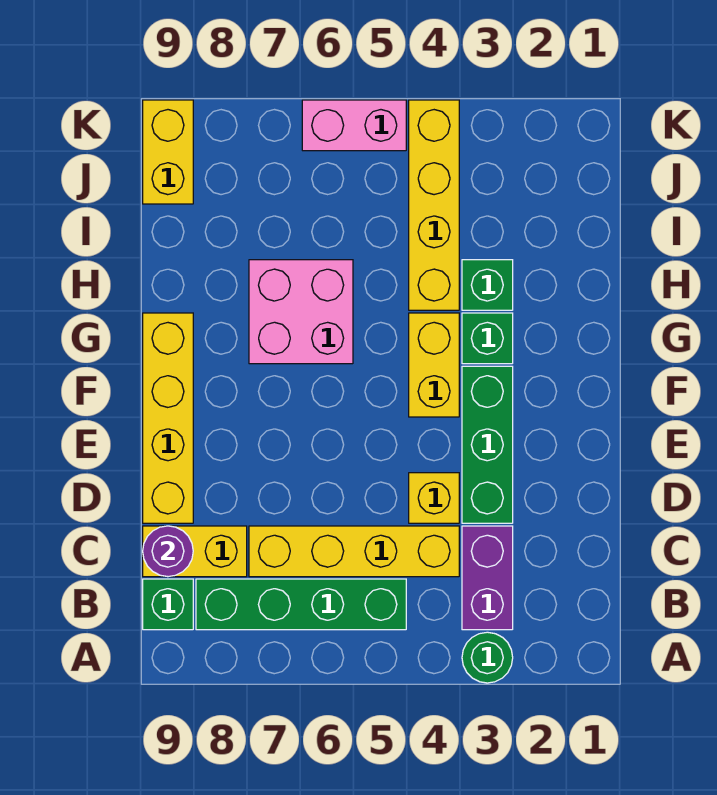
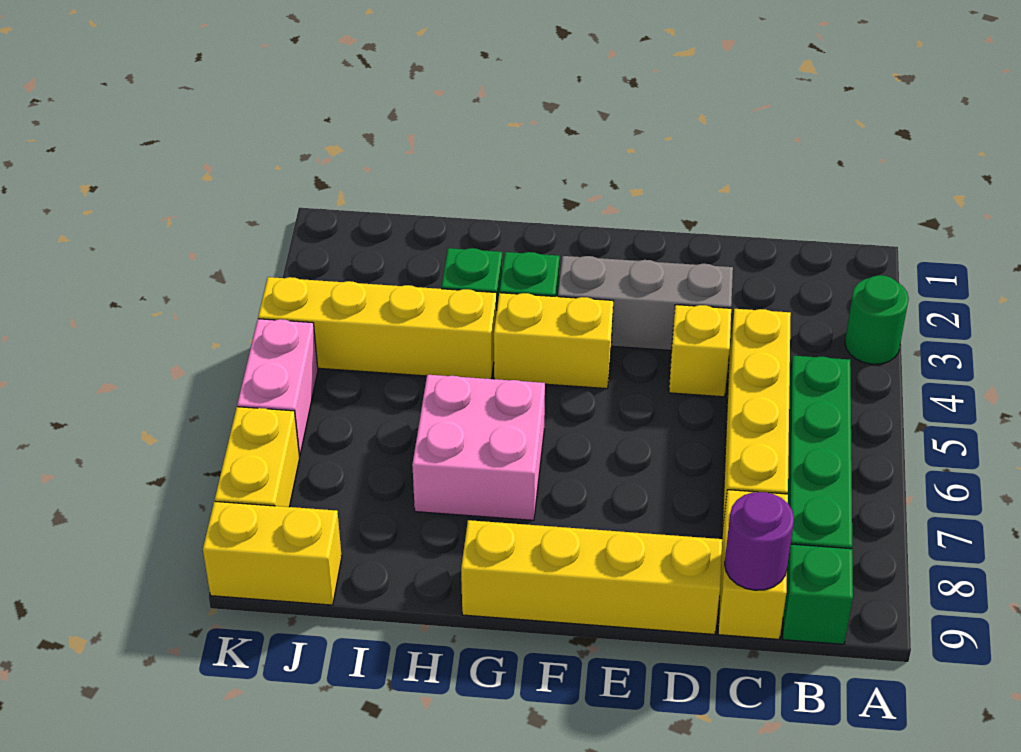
purple brick B3:C3 level 1 -> none
green brick D3:F3 level 1 -> grey brick D3:F3 level 1
none -> yellow brick K7:K8 level 1

